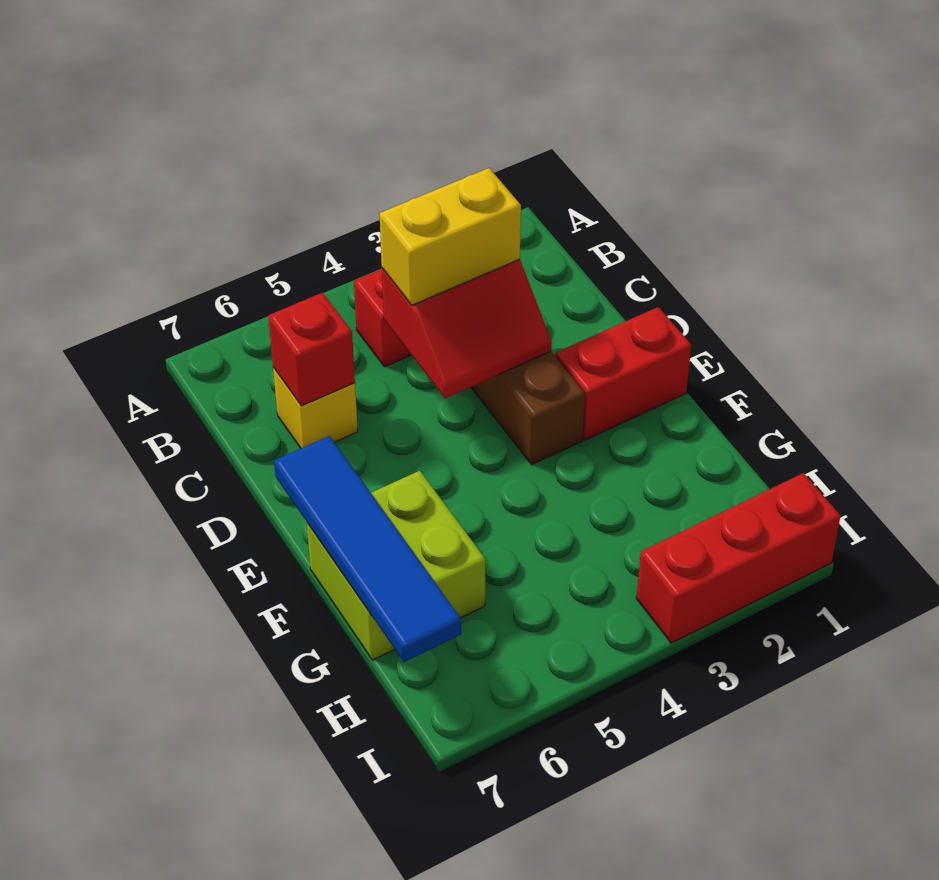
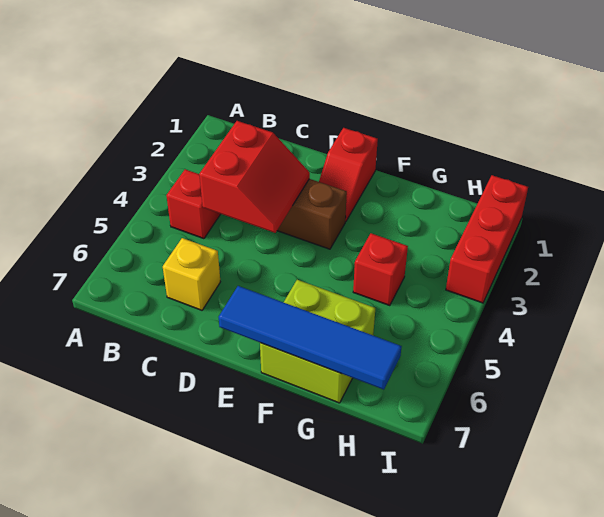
yellow brick C3:C4 level 3 -> none
red brick C6 level 2 -> red brick G4 level 1
red brick E1:E2 level 1 -> red slope E1:E2 level 1 top 1

